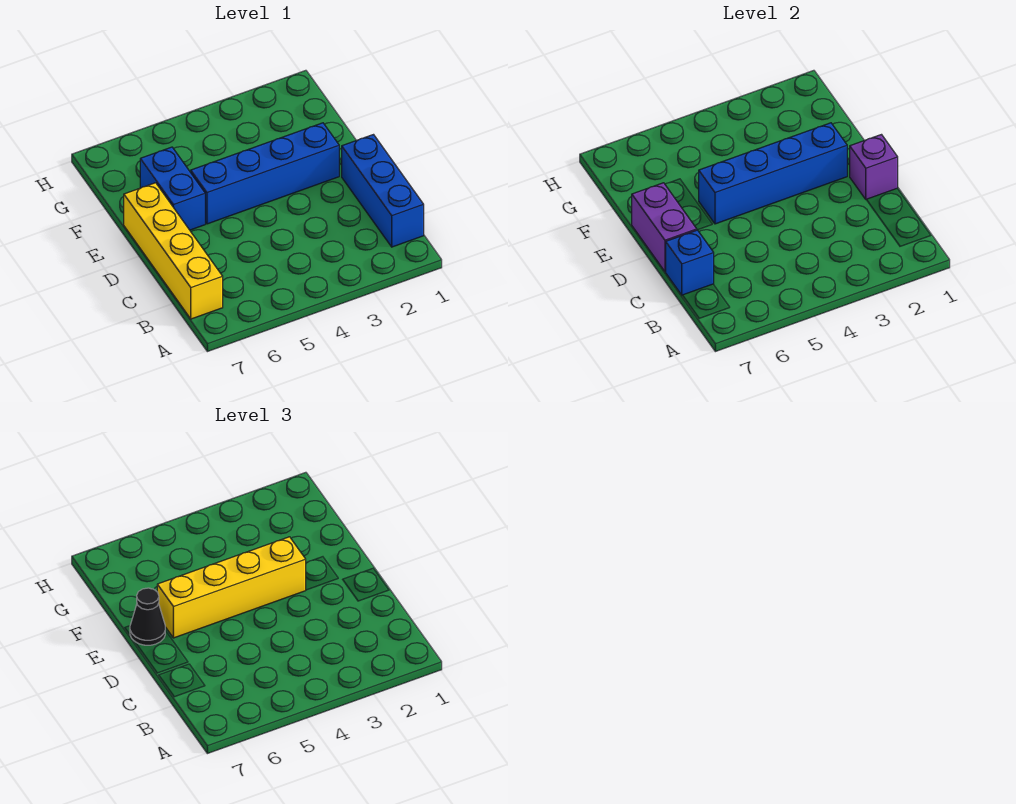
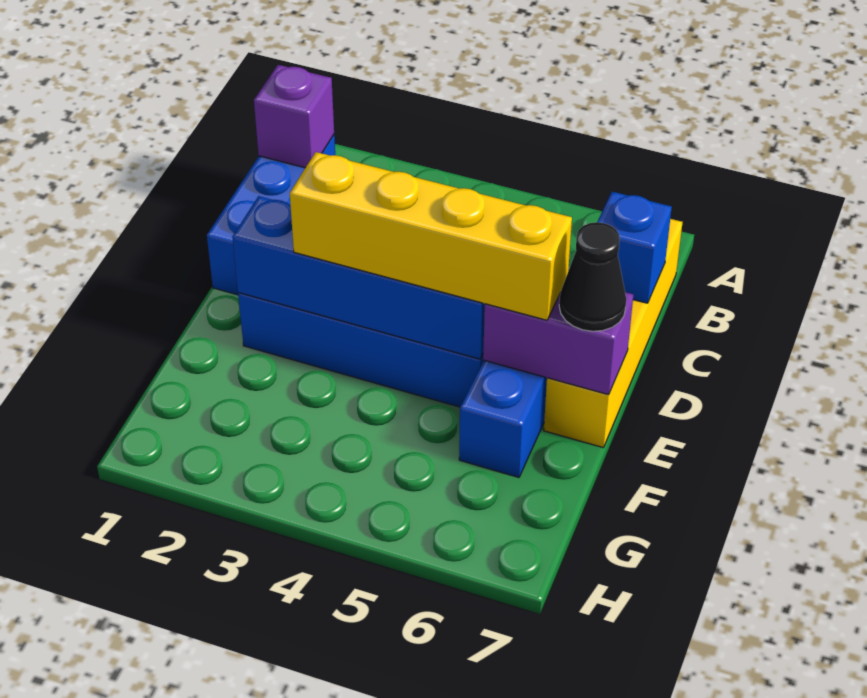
purple brick D1 level 2 -> purple brick B1 level 2
purple brick D7:E7 level 2 -> purple brick E6:E7 level 2

